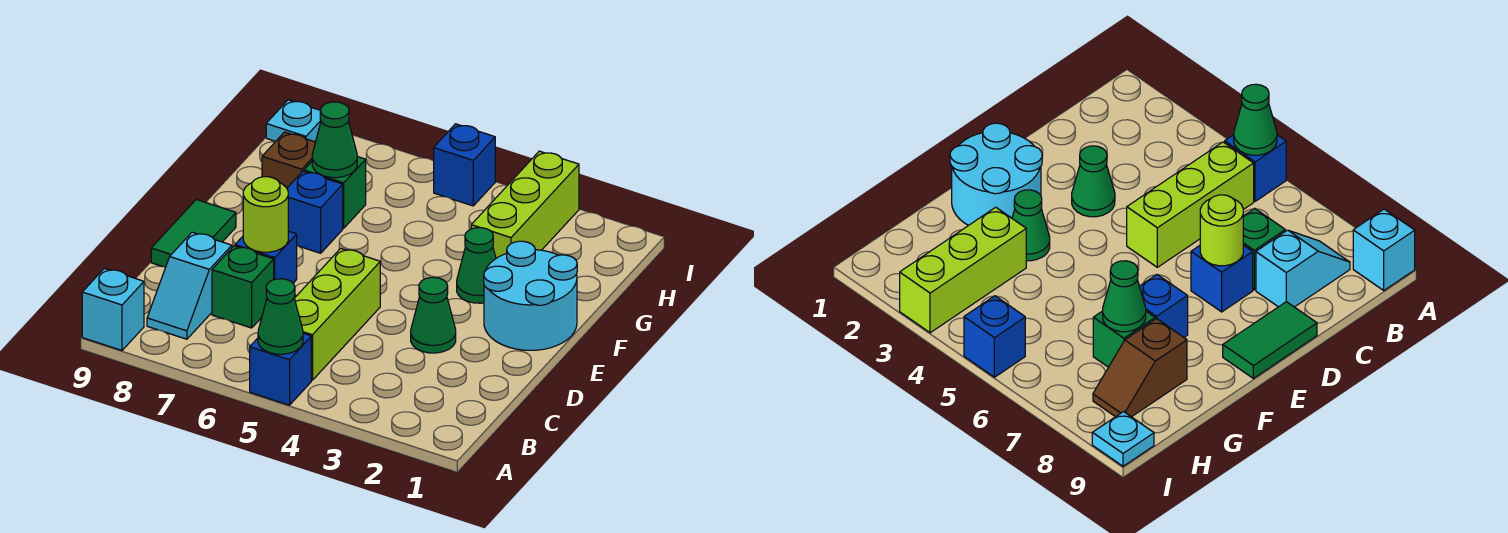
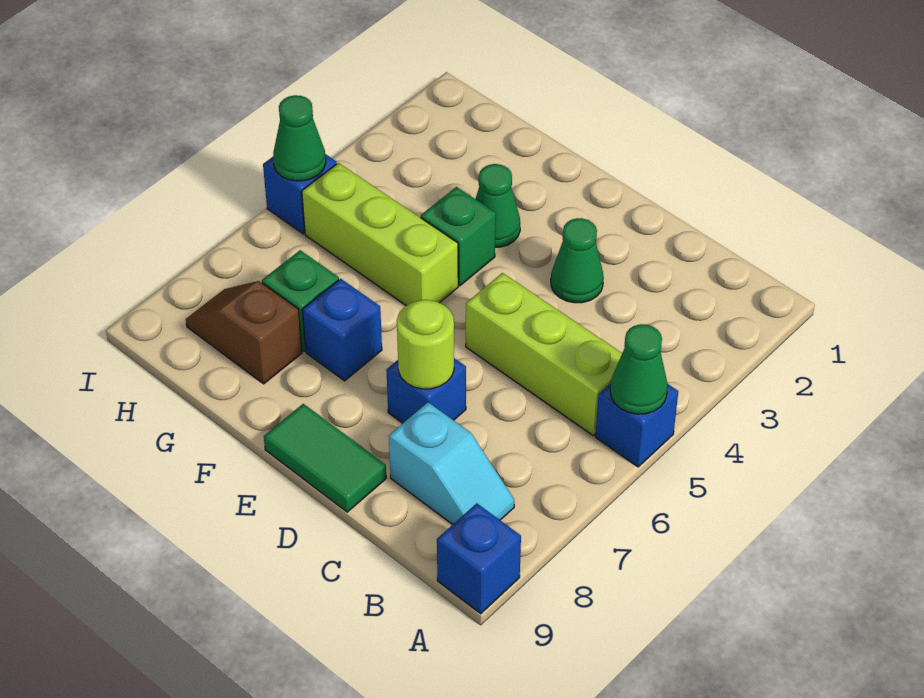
cyan brick A9 level 1 -> blue brick A9 level 1
green brick C7 level 1 -> green brick F4 level 1
cyan round brick E1:F2 level 1 -> none
lime brick G3:I3 level 1 -> lime brick F5:H5 level 1
green cone G7 level 2 -> green cone I5 level 2
cyan plate I9 level 1 -> none

